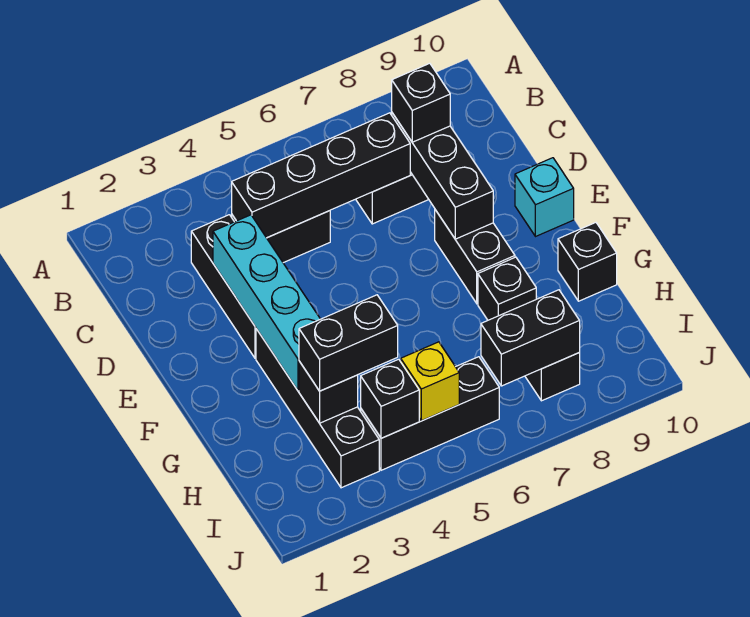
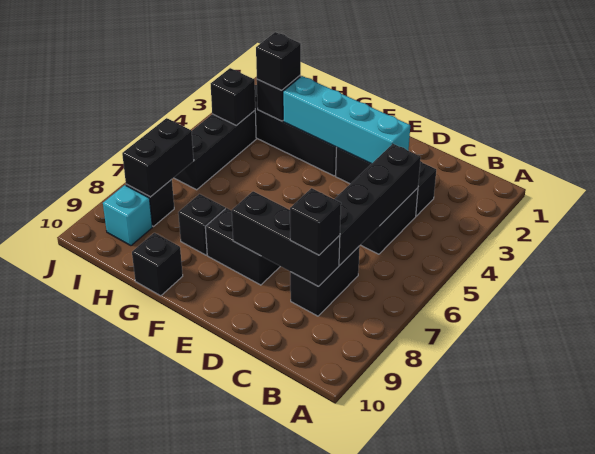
cyan brick E10 level 1 -> cyan brick I9 level 1
black brick H3:H4 level 3 -> black brick H3 level 3
yellow brick I5 level 2 -> none

